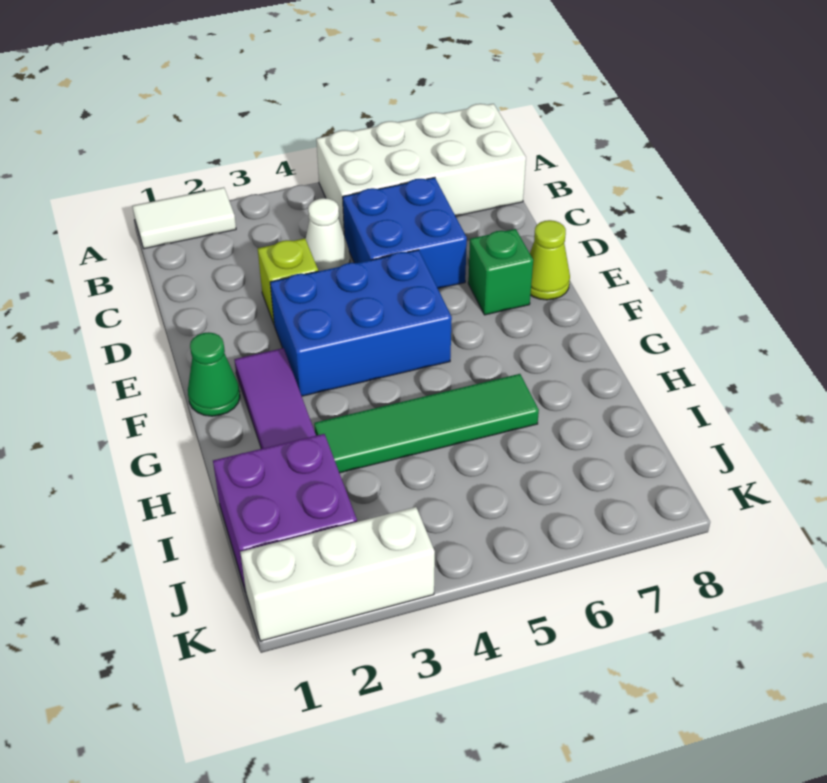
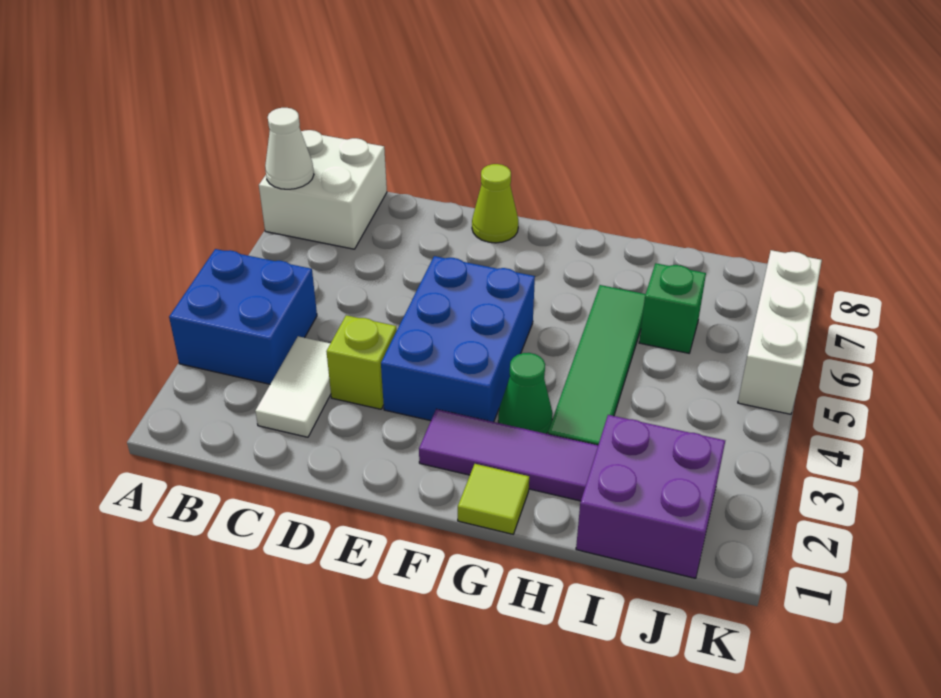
white tile A1:A2 level 1 -> white tile C2:C3 level 1
white brick A5:B8 level 1 -> white brick A7:B8 level 1
white cone C4 level 1 -> white cone A7 level 2
blue brick C5:D6 level 1 -> blue brick A3:B4 level 1
green brick E7 level 1 -> green brick I6 level 1
green cone F1 level 1 -> green cone G3 level 1
none -> lime tile G1 level 1
white brick K1:K3 level 1 -> white brick K5:K7 level 1

